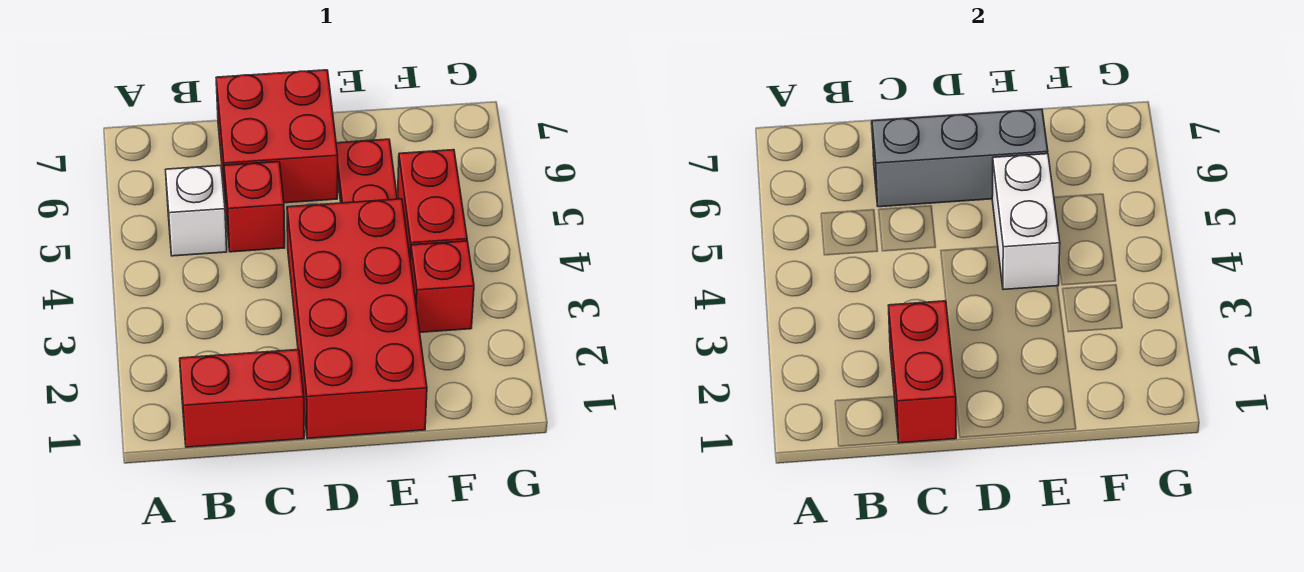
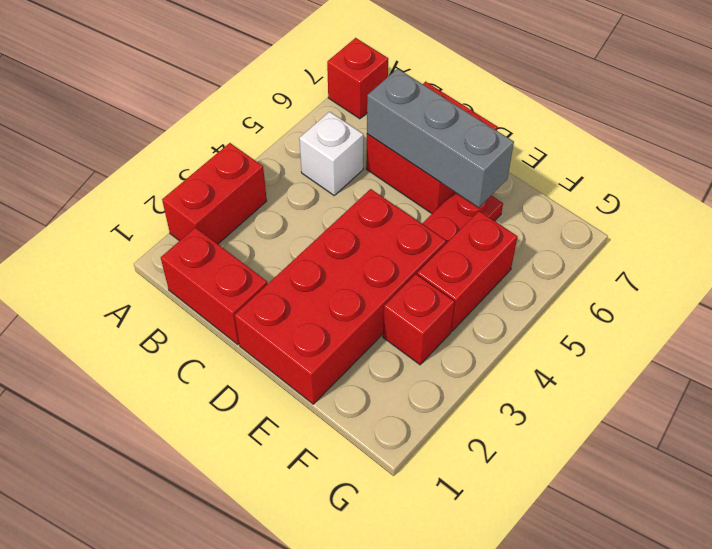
red brick C1:C2 level 2 -> red brick A2:A3 level 1
red brick C5 level 1 -> red brick A7 level 1
white brick E4:E5 level 2 -> none

